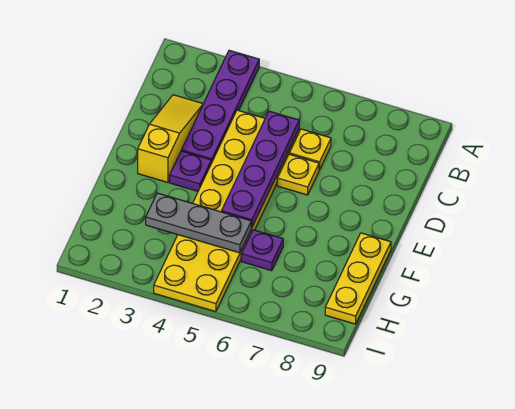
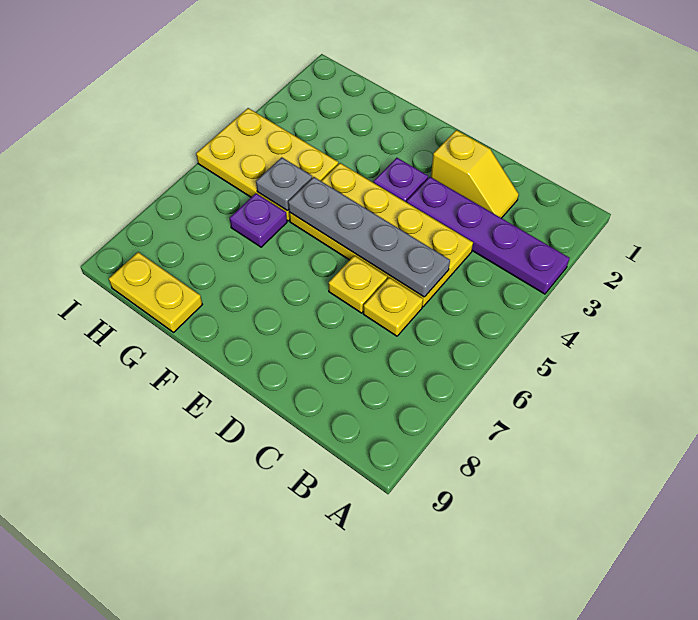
yellow slope C2:E2 level 1 top E -> yellow slope C2:D2 level 1 top D
purple plate C5:F5 level 2 -> grey plate C5:F5 level 2
yellow plate F9:H9 level 1 -> yellow plate G9:H9 level 1
grey plate G3:G5 level 2 -> grey plate G5 level 2

